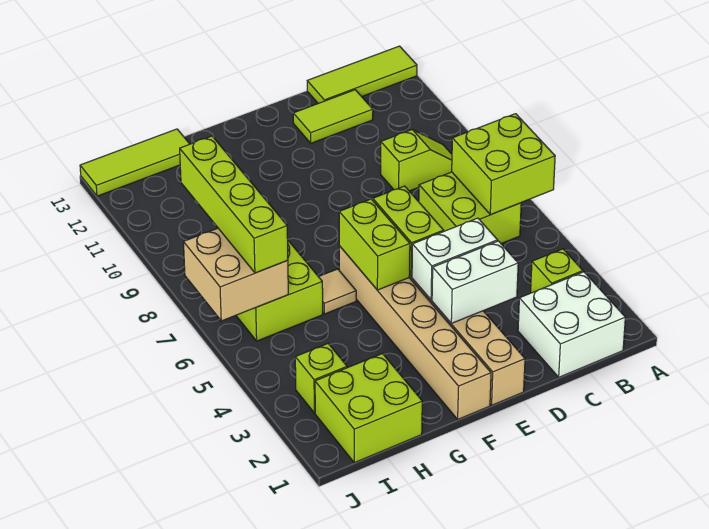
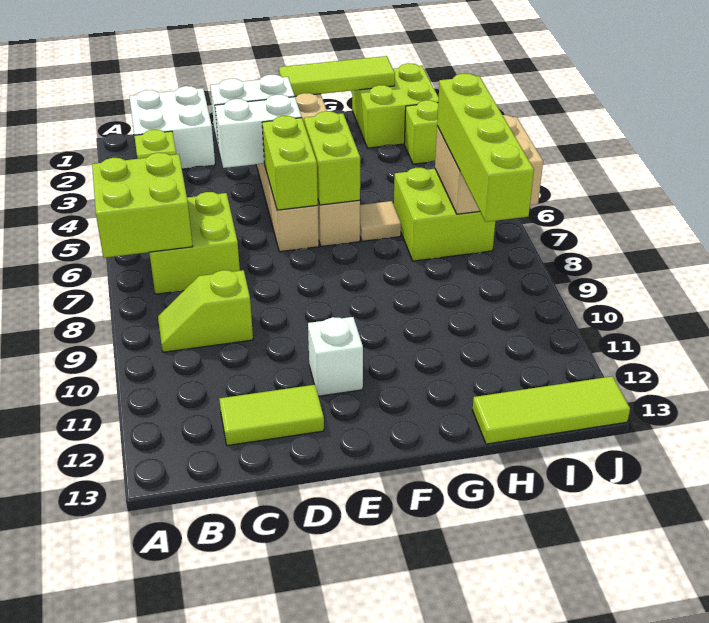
lime tile A13:C13 level 1 -> lime tile F1:H1 level 2
none -> white brick E11 level 1

